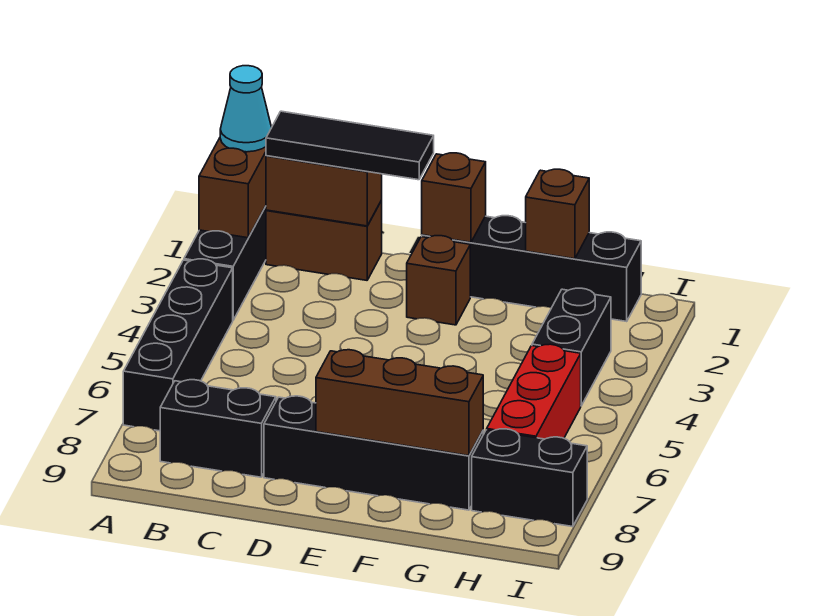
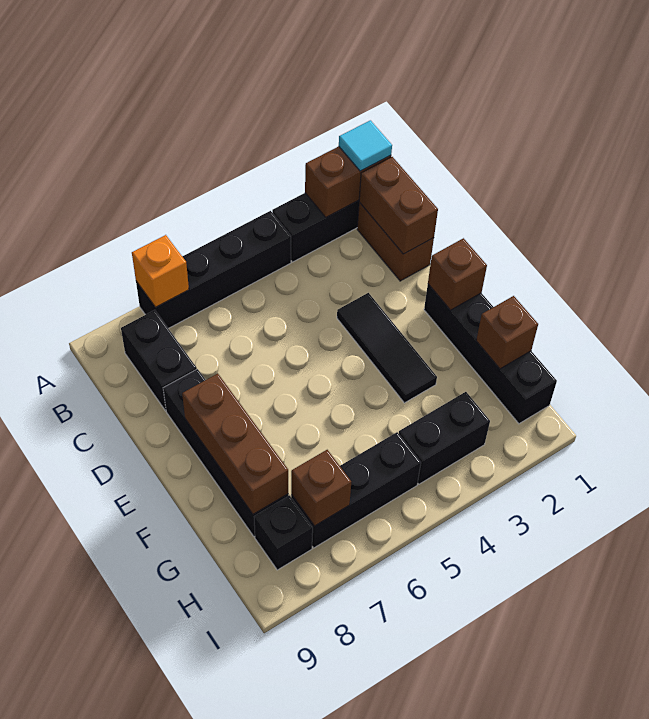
cyan cone A1 level 3 -> cyan tile A1 level 3
none -> orange brick A7 level 2
black tile B1:D1 level 3 -> black tile D3:F3 level 1
brown brick E2 level 1 -> brown brick H7 level 2
red brick H5:H7 level 1 -> black brick H5:H7 level 1
black brick H8:I8 level 1 -> black brick H8 level 1

